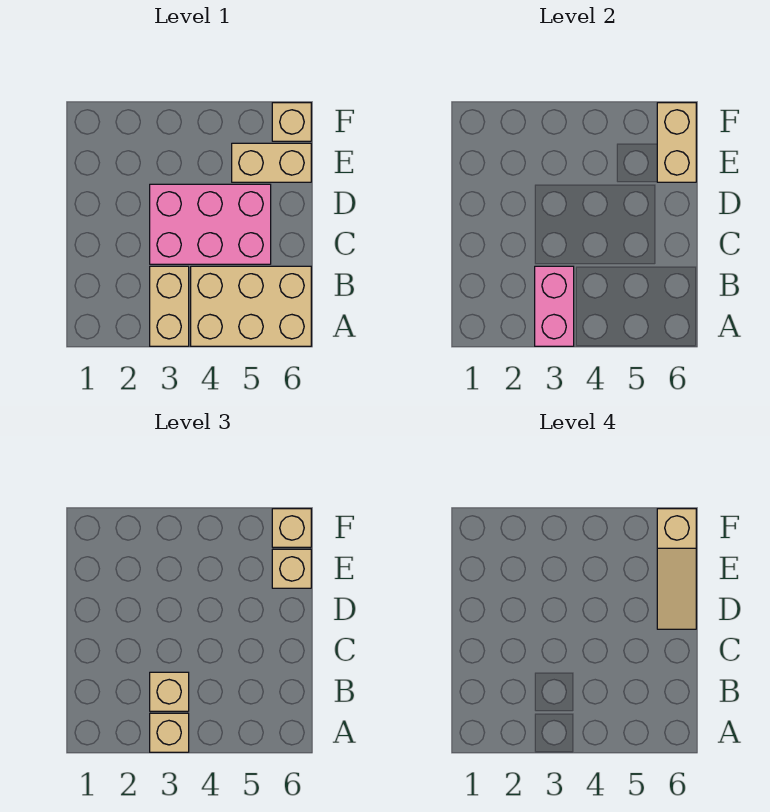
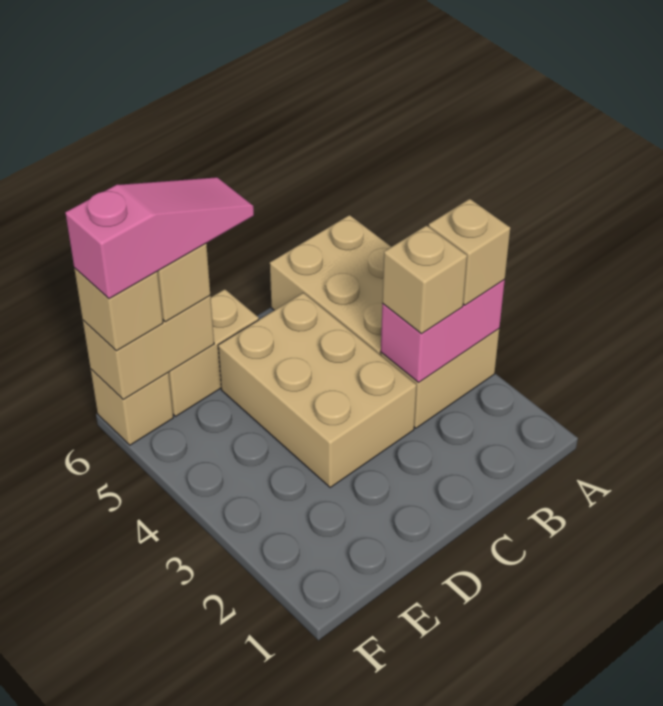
pink brick C3:D5 level 1 -> tan brick C3:D5 level 1
tan slope D6:F6 level 4 top F -> pink slope D6:F6 level 4 top F
tan brick E5:E6 level 1 -> tan brick D6:E6 level 1

